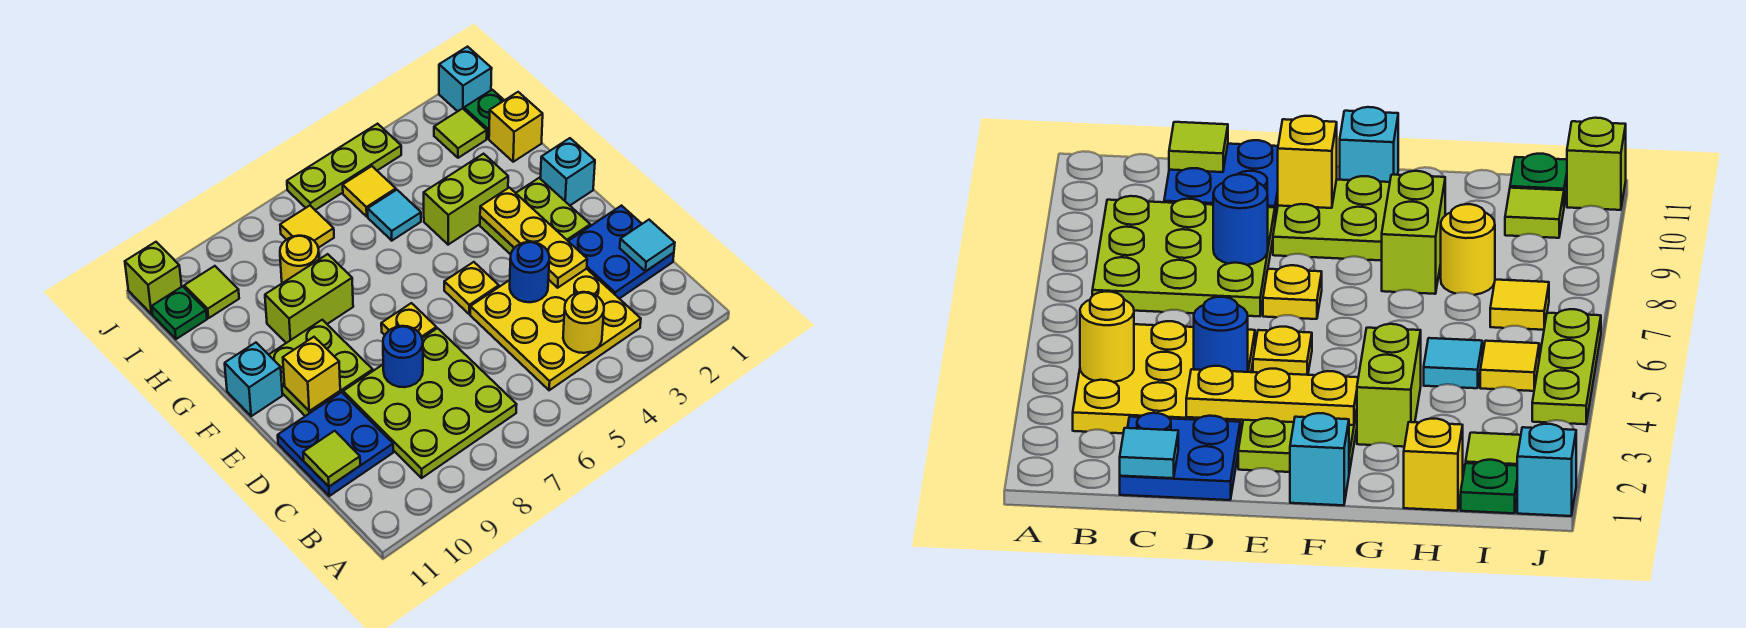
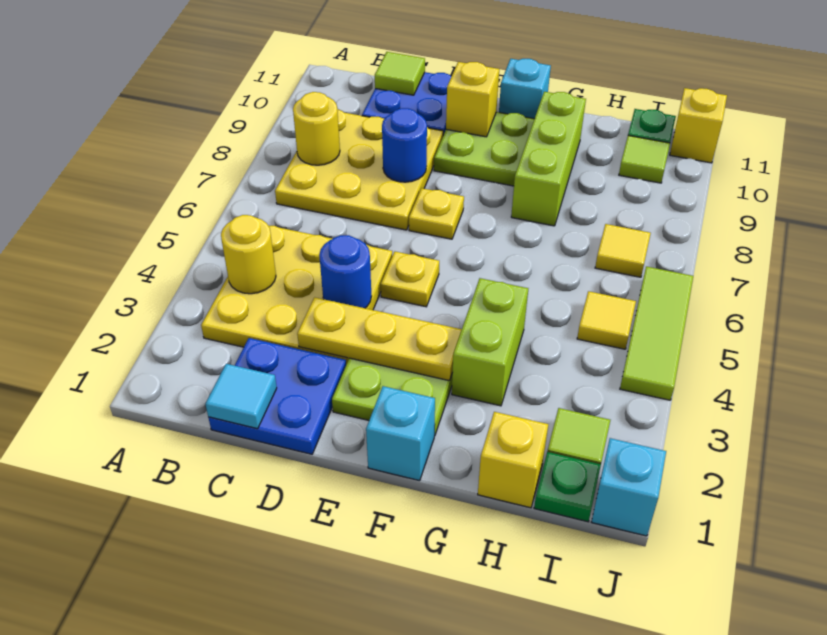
lime plate B7:D9 level 1 -> yellow plate B7:D9 level 1
lime brick G8:G9 level 1 -> lime brick G8:G10 level 1
cyan tile H5 level 1 -> none
yellow round brick H8 level 1 -> yellow round brick B8 level 2
lime plate J4:J6 level 1 -> lime tile J4:J6 level 1
lime brick J11 level 1 -> yellow brick J11 level 1

